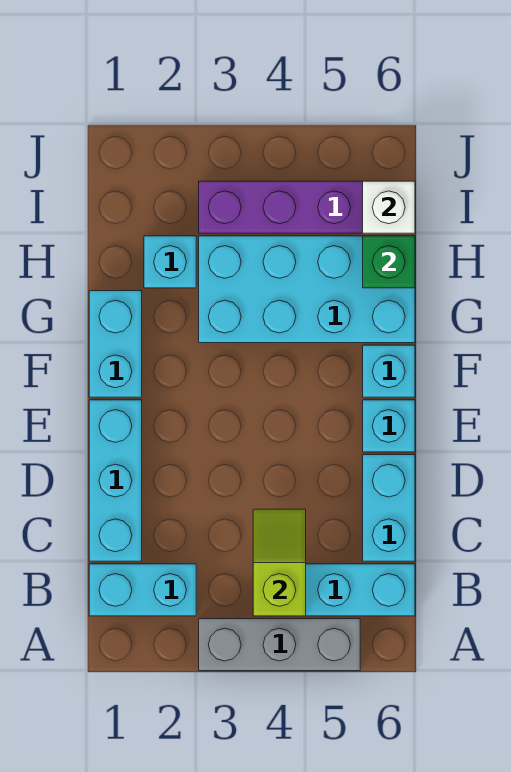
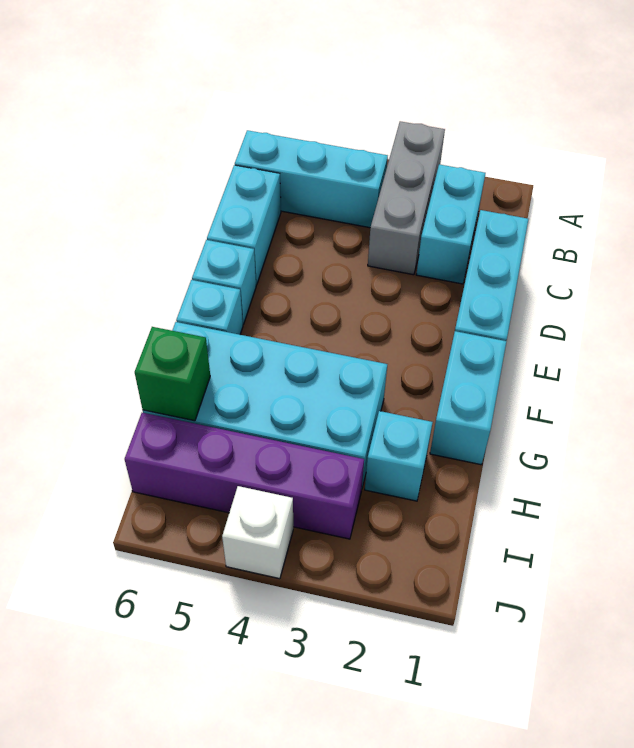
grey brick A3:A5 level 1 -> grey brick A3:C3 level 1
cyan brick B1:B2 level 1 -> cyan brick B2:C2 level 1
lime slope B4:C4 level 2 top B -> none
white brick I6 level 2 -> white brick J4 level 1

